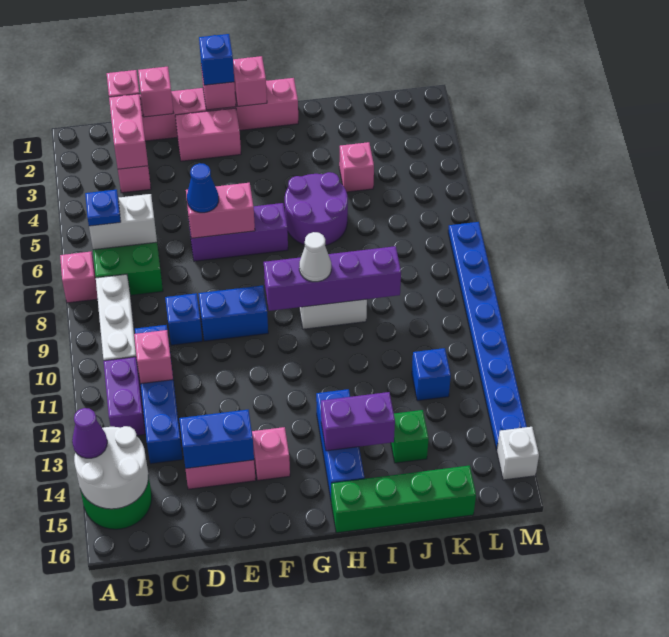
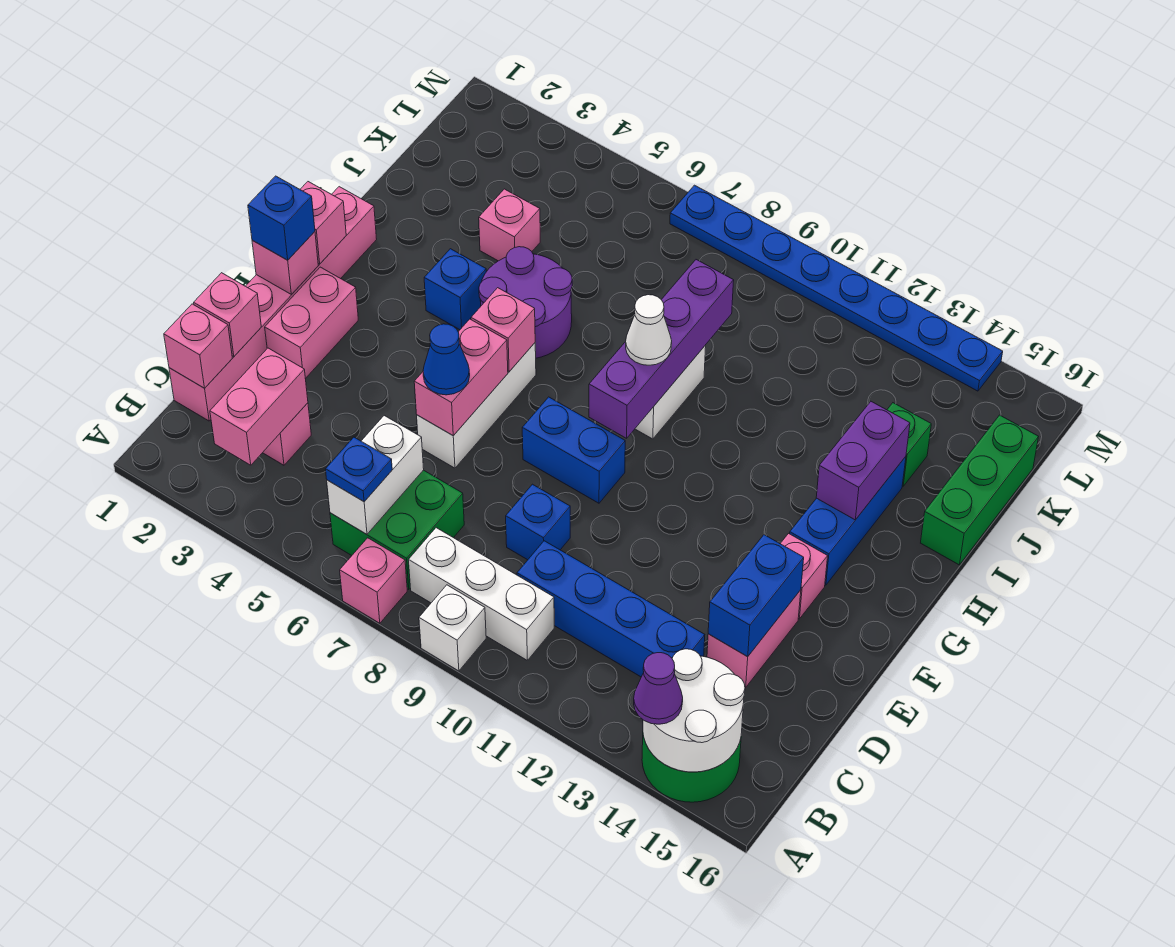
purple brick B11:B12 level 1 -> none
pink brick C2:C3 level 2 -> pink brick B3:C3 level 2
pink brick C11 level 2 -> pink brick G6 level 2
purple brick E6:G6 level 1 -> white brick E6:G6 level 1
blue brick E9:F9 level 1 -> blue brick F8:F9 level 1
blue brick H13:H15 level 1 -> blue brick G14:I14 level 1
green brick H16:K16 level 1 -> green brick I16:K16 level 1
blue brick K12 level 1 -> blue brick H4 level 1
white brick M15 level 1 -> white brick A9 level 1

